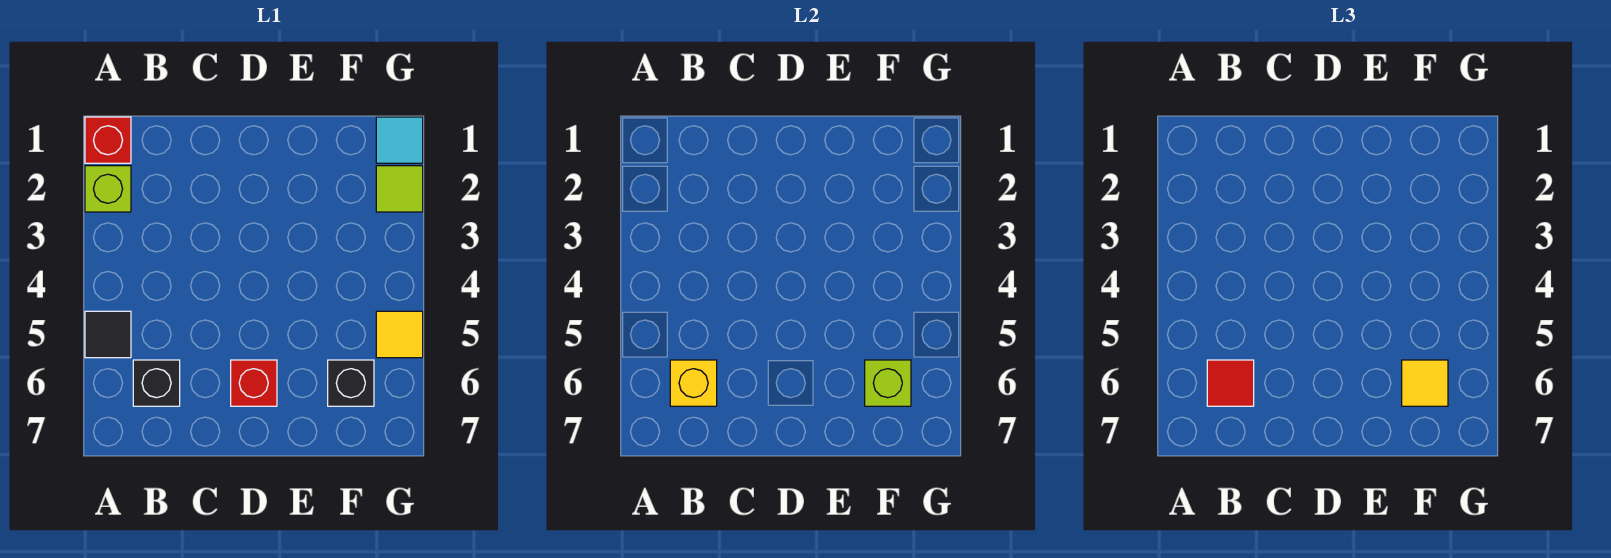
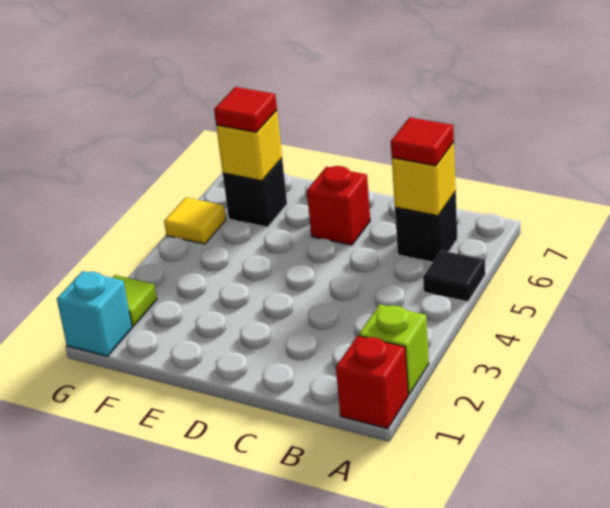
lime brick F6 level 2 -> yellow brick F6 level 2
yellow tile F6 level 3 -> red tile F6 level 3
cyan tile G1 level 1 -> cyan brick G1 level 1

